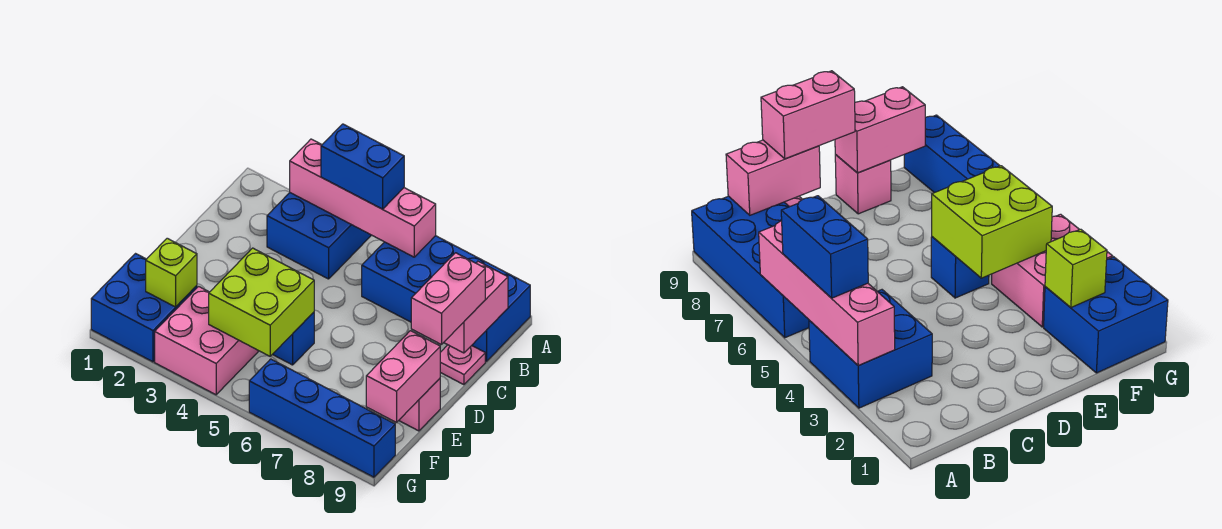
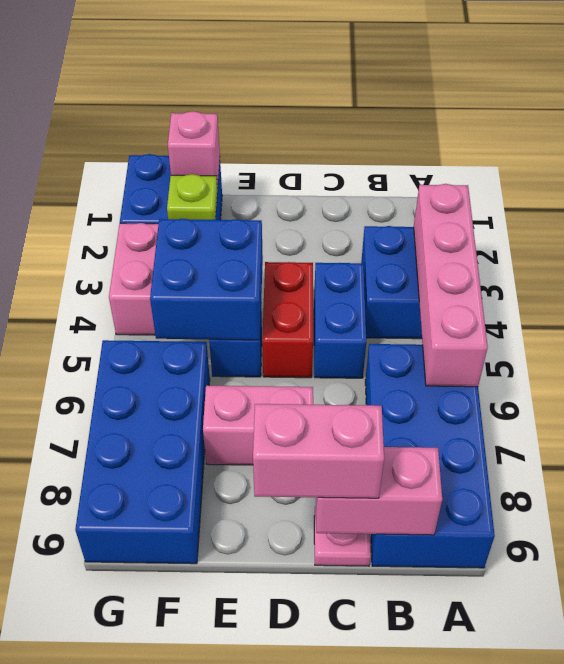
blue brick A4:A5 level 3 -> blue brick C4:C5 level 1
none -> red brick D4:D5 level 1
lime brick E4:F5 level 2 -> blue brick E4:F5 level 2
pink brick E9 level 1 -> pink brick F1 level 2
pink brick E9:F9 level 2 -> pink brick D7:E7 level 1
lime brick F2 level 2 -> lime plate F2 level 2
blue brick G6:G9 level 1 -> blue brick F6:G9 level 1

